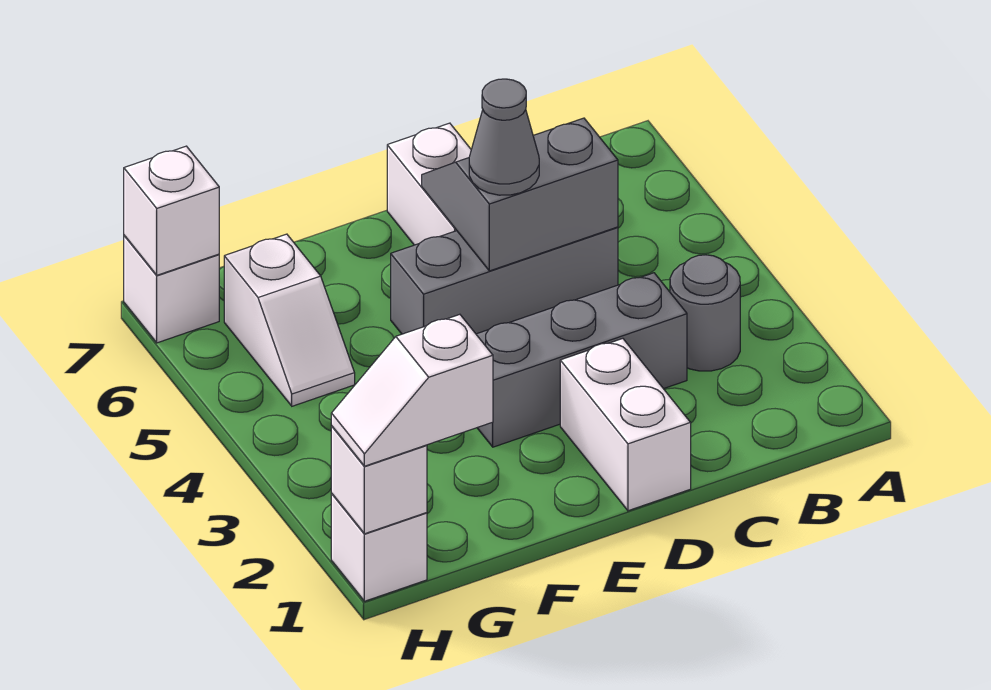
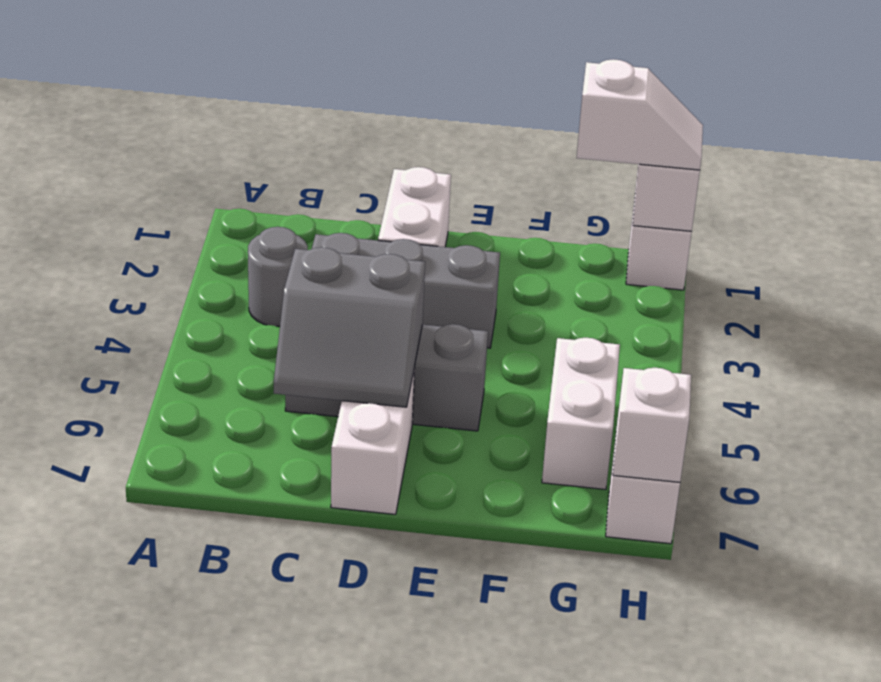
grey cone D5 level 3 -> none
white slope G5:G6 level 1 top 6 -> white brick G5:G6 level 1

